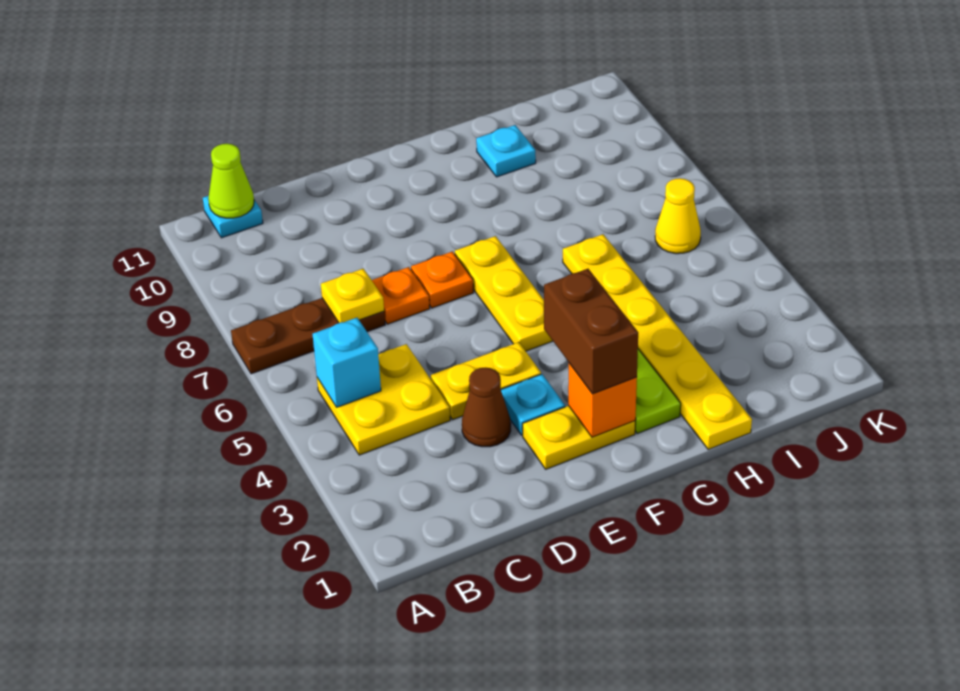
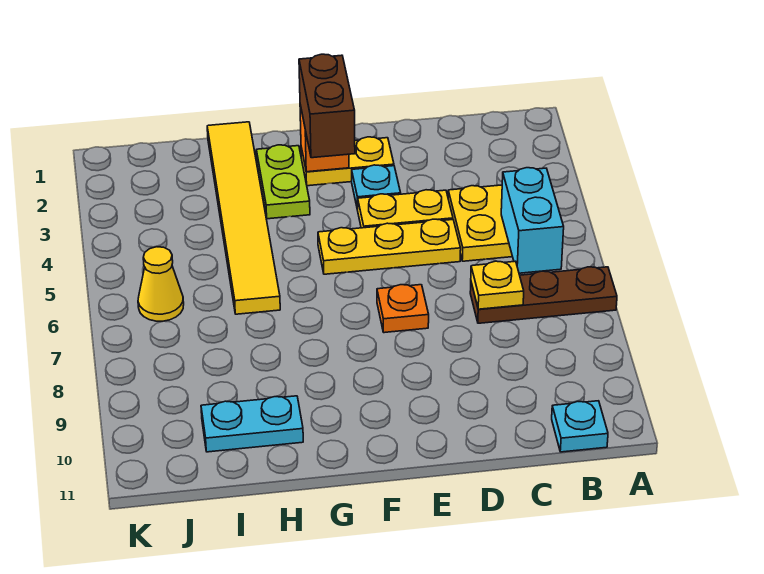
cyan brick B5 level 2 -> cyan brick B5:B6 level 2
lime cone B11 level 2 -> none
brown cone D3 level 1 -> none
orange plate D7 level 1 -> none
yellow plate F5:F7 level 1 -> yellow plate D5:F5 level 1
yellow plate H1:H6 level 1 -> yellow tile H1:H6 level 1
cyan plate H10 level 1 -> cyan plate H10:I10 level 1

